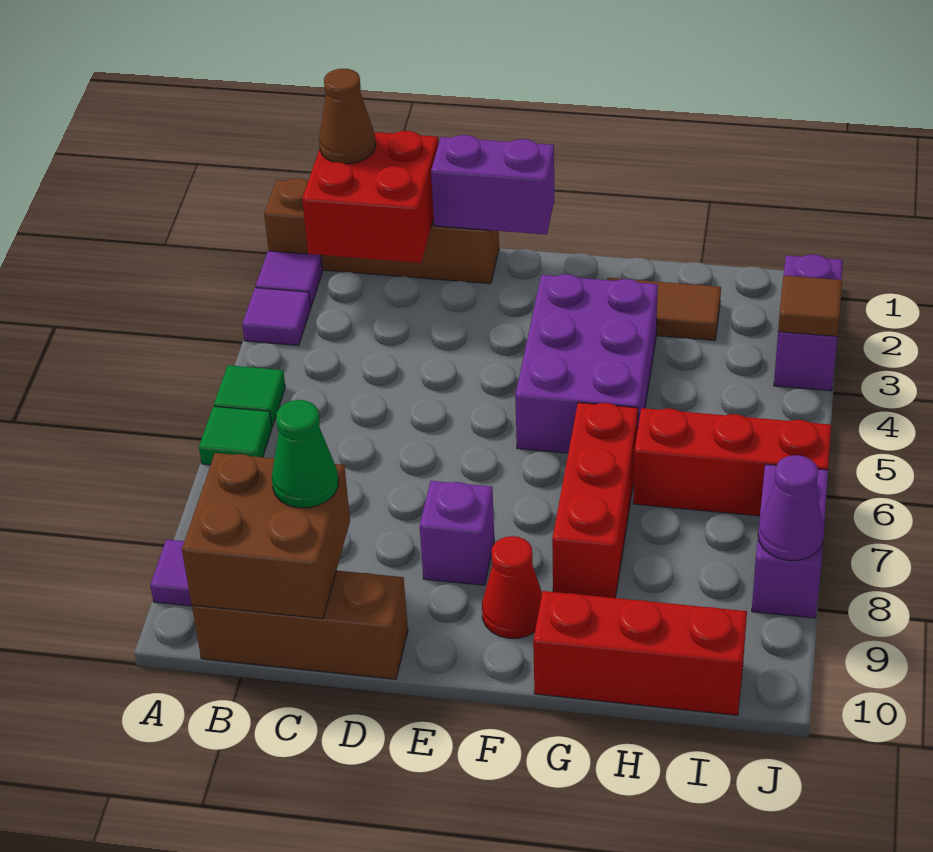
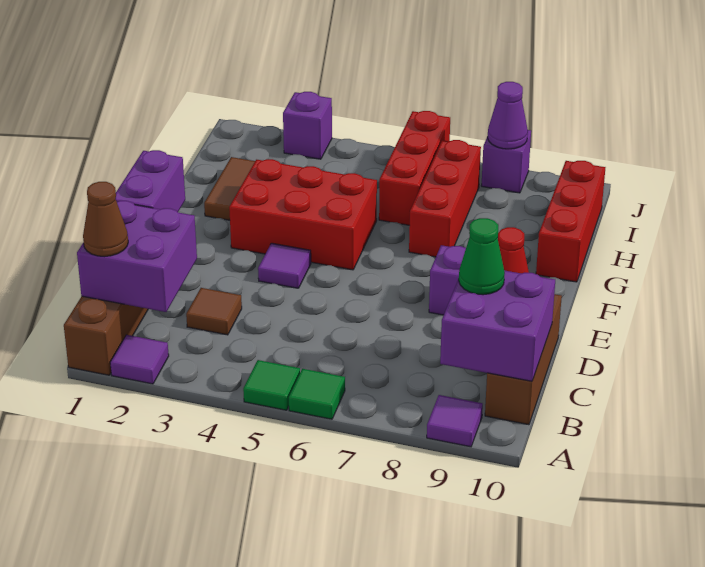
purple tile A3 level 1 -> purple tile E4 level 1
red brick B1:C2 level 2 -> purple brick B1:C2 level 2
brown brick B9:C10 level 2 -> purple brick B9:C10 level 2
purple brick F3:G5 level 1 -> red brick F3:G5 level 1
red brick G6:G8 level 1 -> red brick G7:I7 level 1
purple brick J2:J3 level 1 -> purple brick J3 level 1
brown tile J3 level 2 -> brown tile C3 level 1
purple brick J7:J8 level 1 -> purple brick J8 level 1

